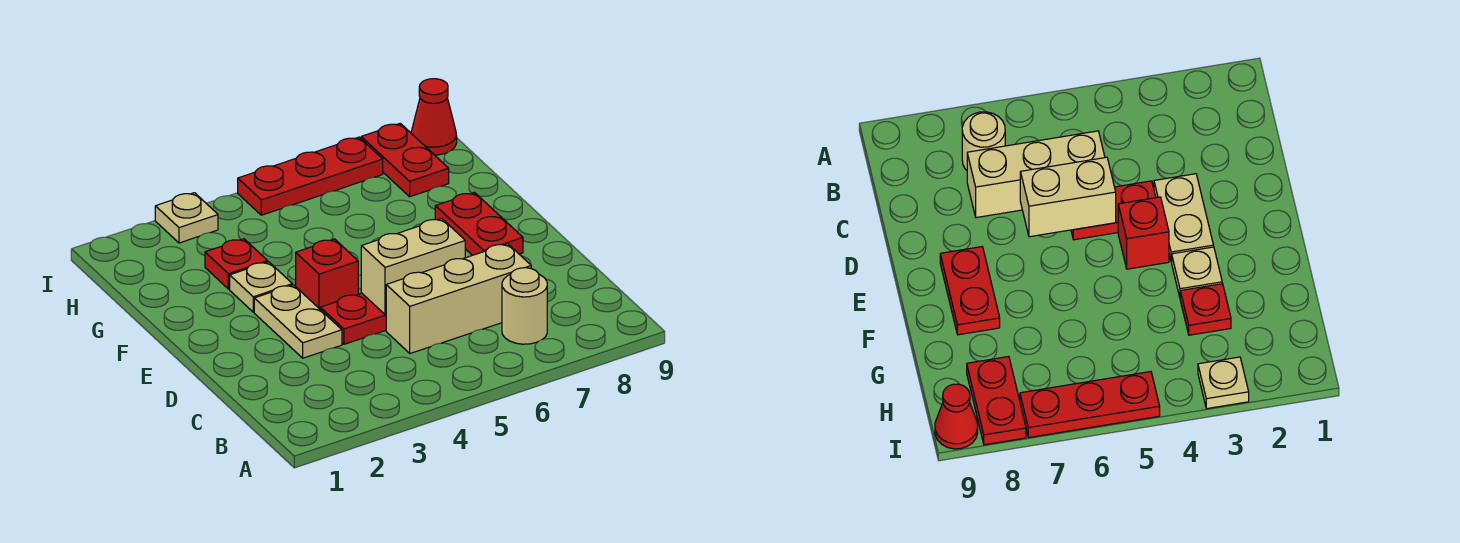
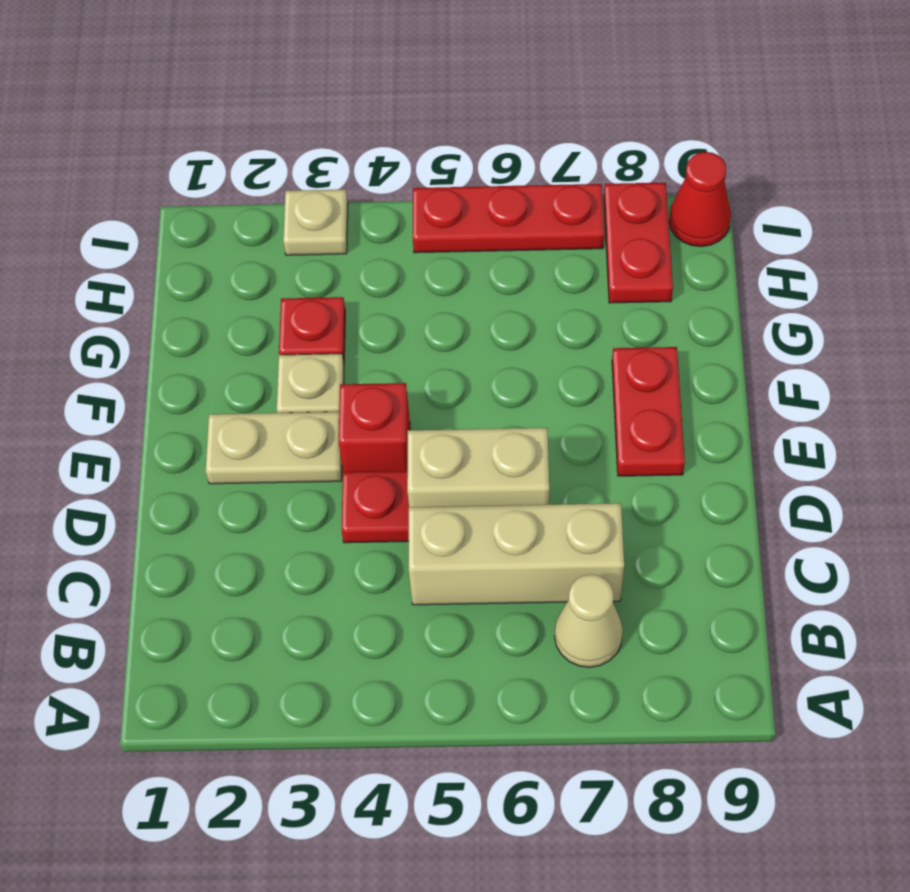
tan round brick B7 level 1 -> tan cone B7 level 1
tan plate D3:E3 level 1 -> tan plate E2:E3 level 1

